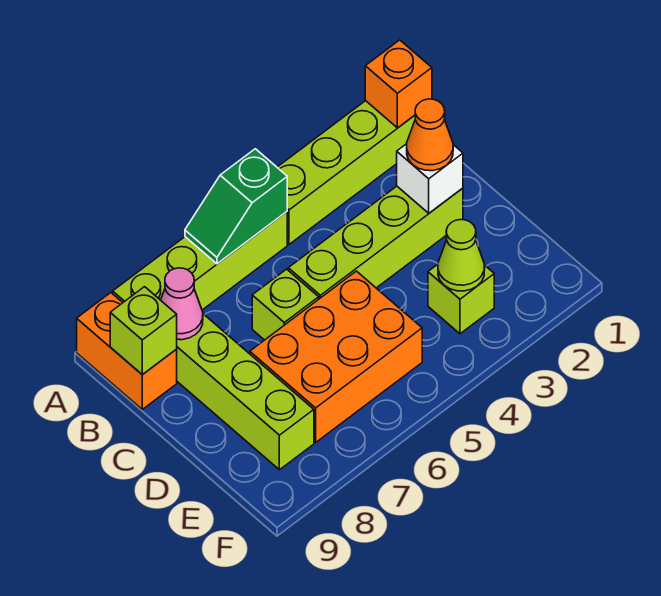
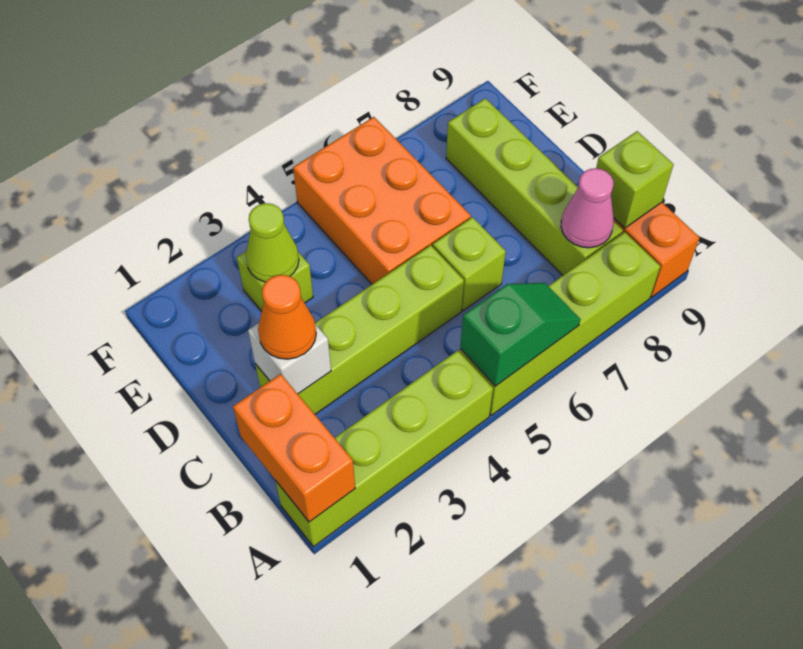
orange brick A1 level 2 -> orange brick A1:B1 level 2
orange brick D5:E7 level 1 -> orange brick D5:F6 level 1

